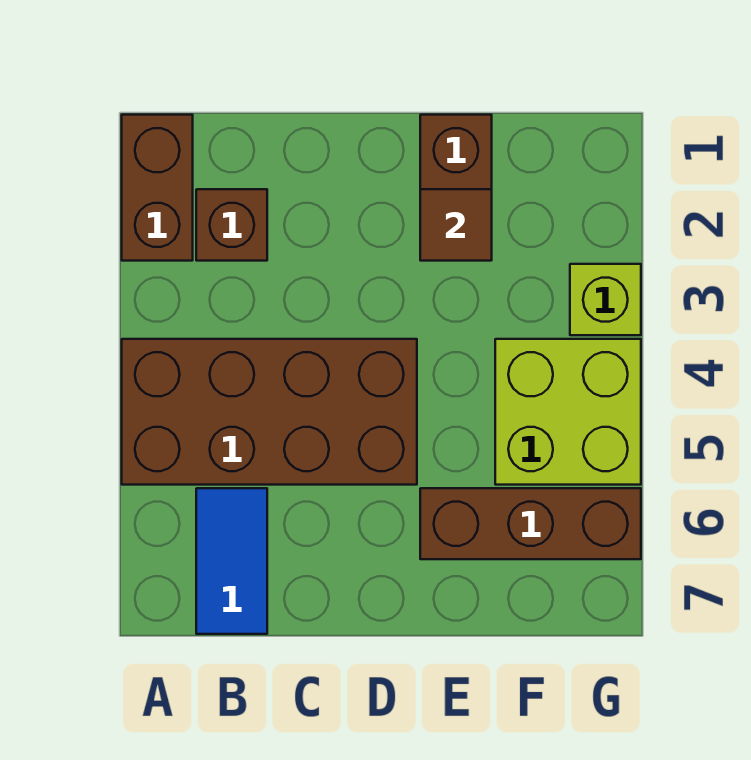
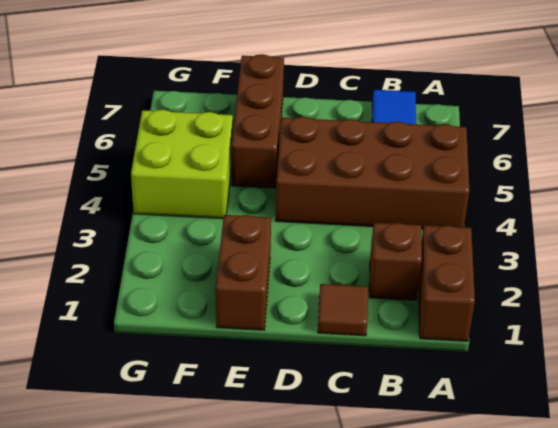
brown tile E2 level 2 -> brown tile C1 level 1
brown brick E6:G6 level 1 -> brown brick E5:E7 level 1
lime brick G3 level 1 -> none

